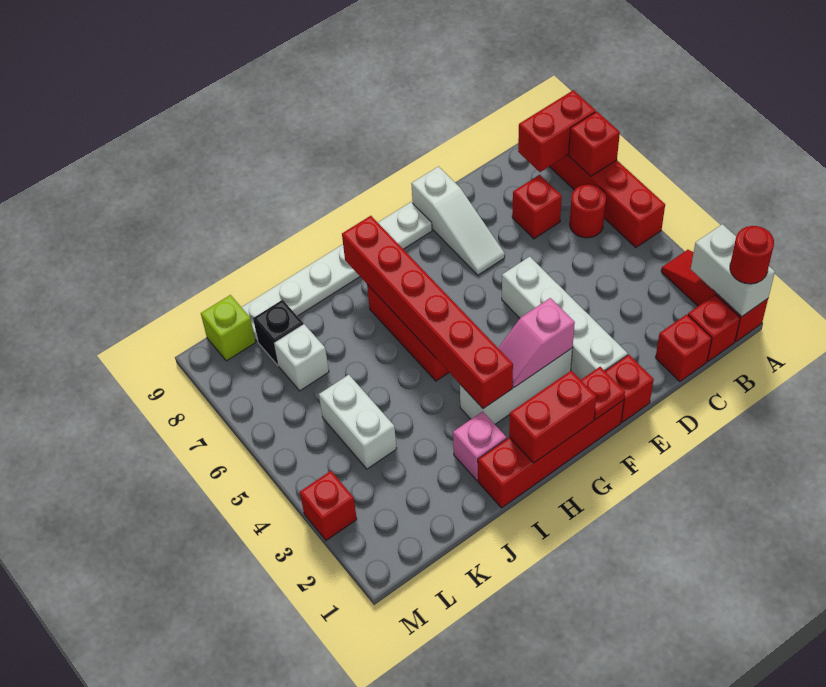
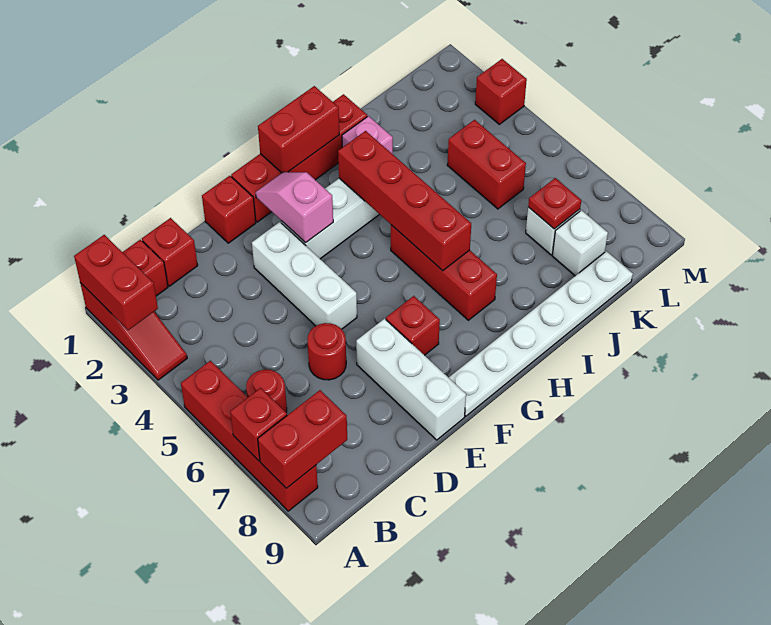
white brick A1:A2 level 2 -> red brick A1:A2 level 2
red round brick A1 level 3 -> red round brick D6 level 1
red brick C7 level 1 -> red brick F7 level 1
white brick E2:E5 level 1 -> white brick E3:E5 level 1
white slope E7:E9 level 1 top 9 -> white brick E7:E9 level 1
red plate F1 level 2 -> red plate K7 level 2
pink slope F3:G3 level 2 top F -> pink slope F2:F3 level 2 top 3
red brick H3:H8 level 2 -> red brick H3:H6 level 2
white brick K4:K5 level 1 -> red brick K4:K5 level 1
black brick K8 level 1 -> white brick K8 level 1
lime brick L9 level 1 -> none

